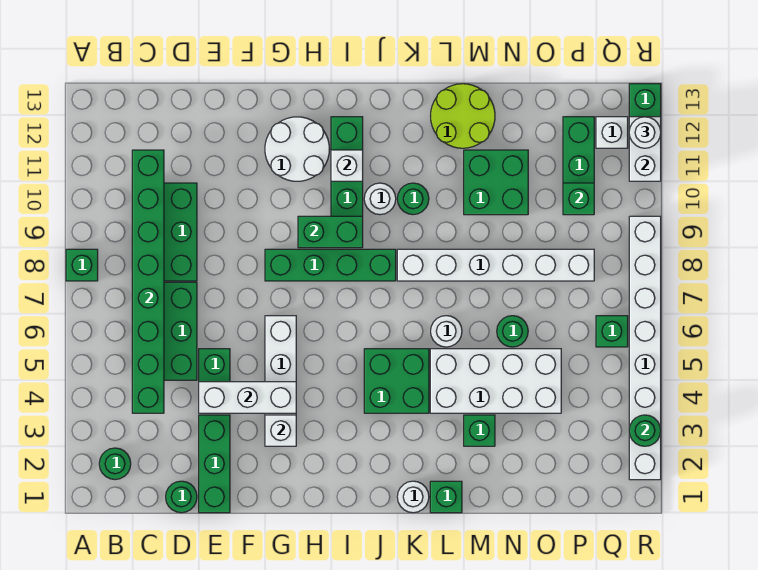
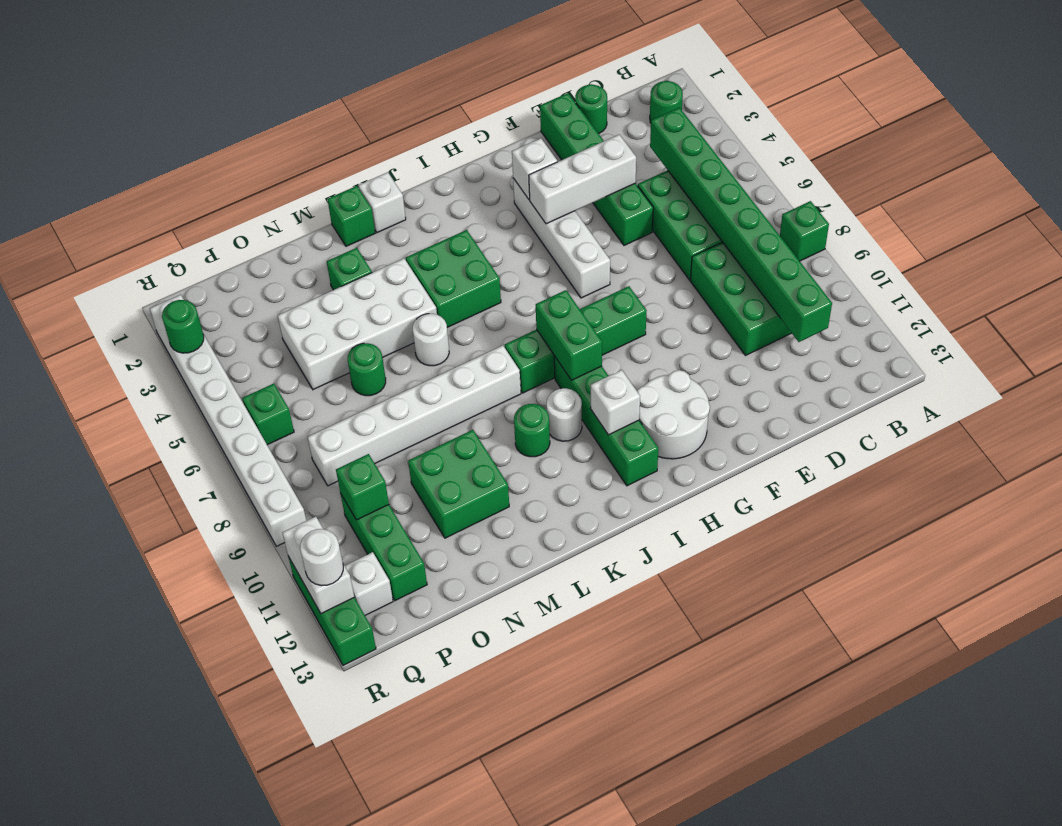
green brick H9:I9 level 2 -> green brick I8:I9 level 2
white round brick K1 level 1 -> white brick K1 level 1
lime round brick L12:M13 level 1 -> none

